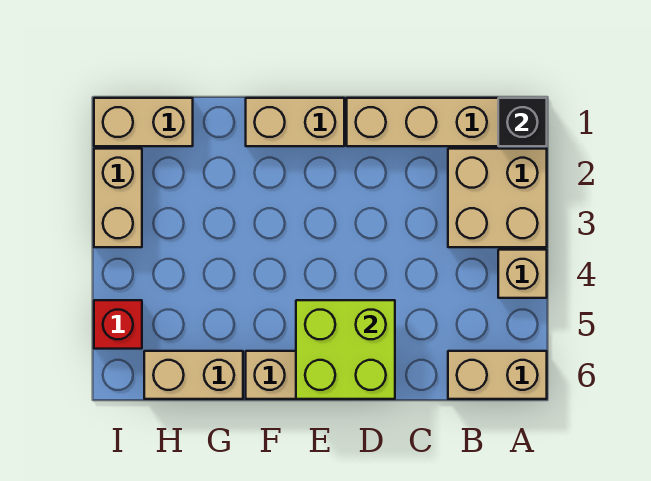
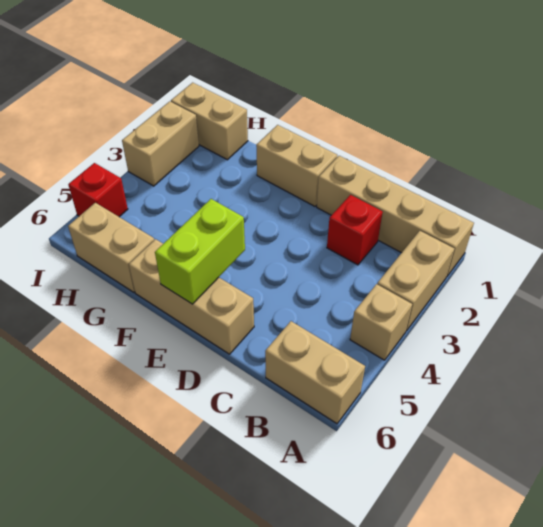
black brick A1 level 2 -> none
tan brick A2:B3 level 1 -> tan brick A2:A3 level 1
none -> red brick C2 level 1
lime brick D5:E6 level 2 -> lime brick E5:E6 level 2

